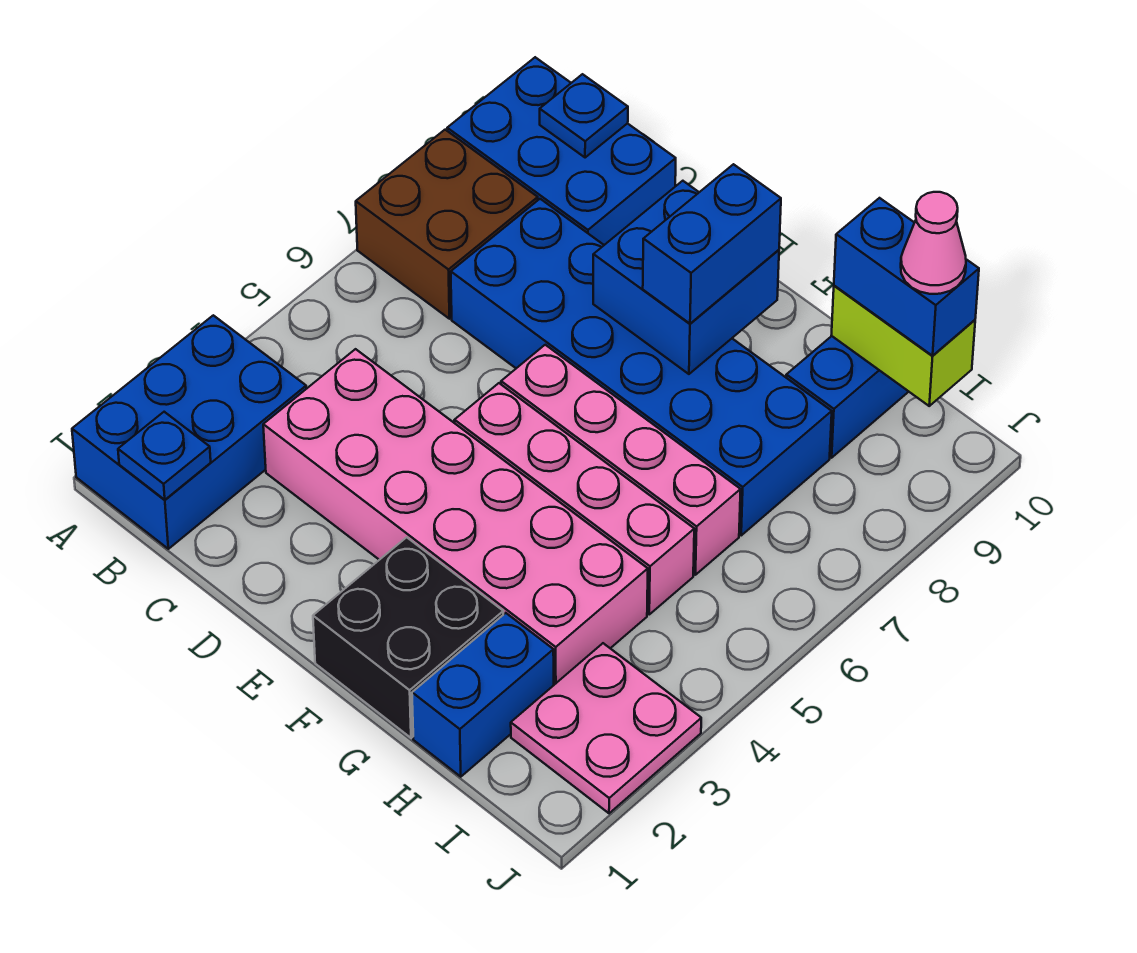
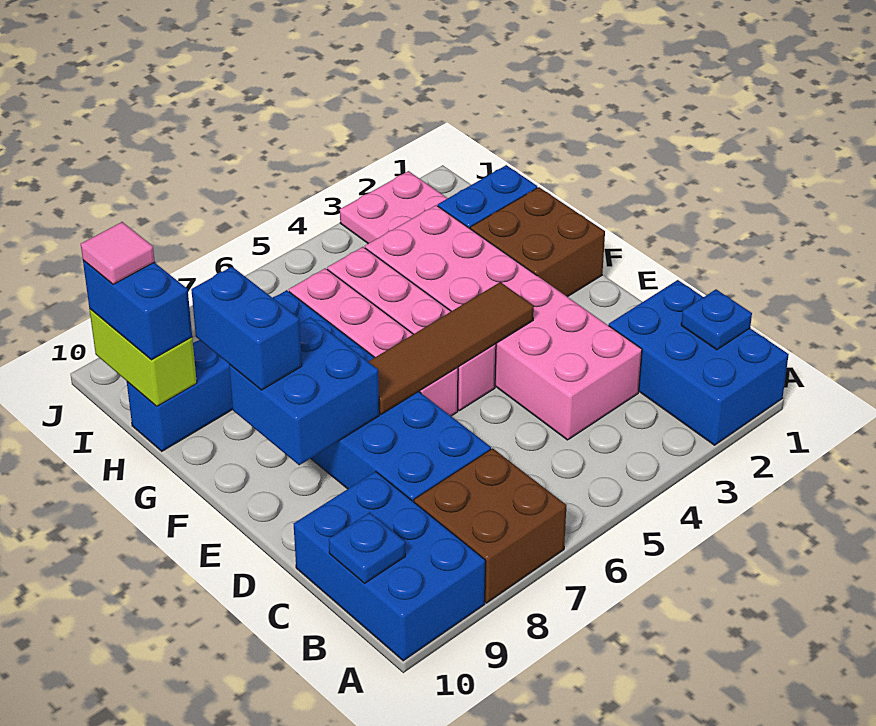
blue brick A1:B3 level 1 -> blue brick A1:C2 level 1
none -> brown tile E4:E7 level 2
black brick F1:G2 level 1 -> brown brick F1:G2 level 1
blue brick F8:F9 level 3 -> blue brick F9:G9 level 3
pink cone I10 level 4 -> pink tile I10 level 4

